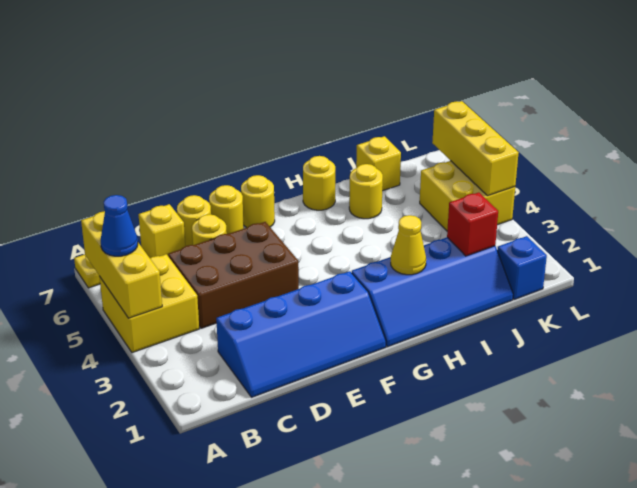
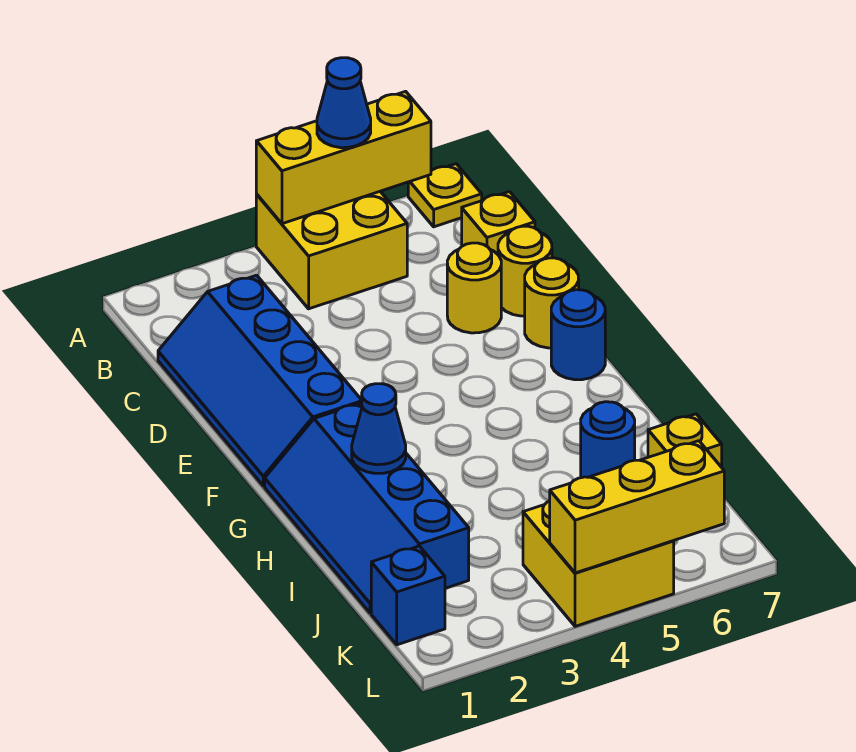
brown brick C4:E5 level 1 -> none
yellow round brick F7 level 1 -> blue round brick F7 level 1
yellow cone H2 level 2 -> blue cone H2 level 2
yellow round brick H7 level 1 -> none
yellow round brick I6 level 1 -> blue round brick I6 level 1
red brick J2 level 2 -> none

